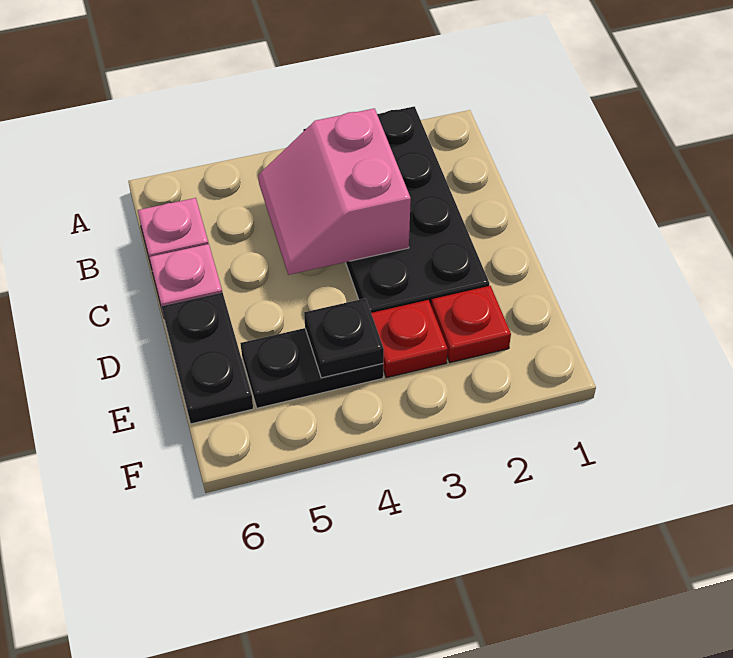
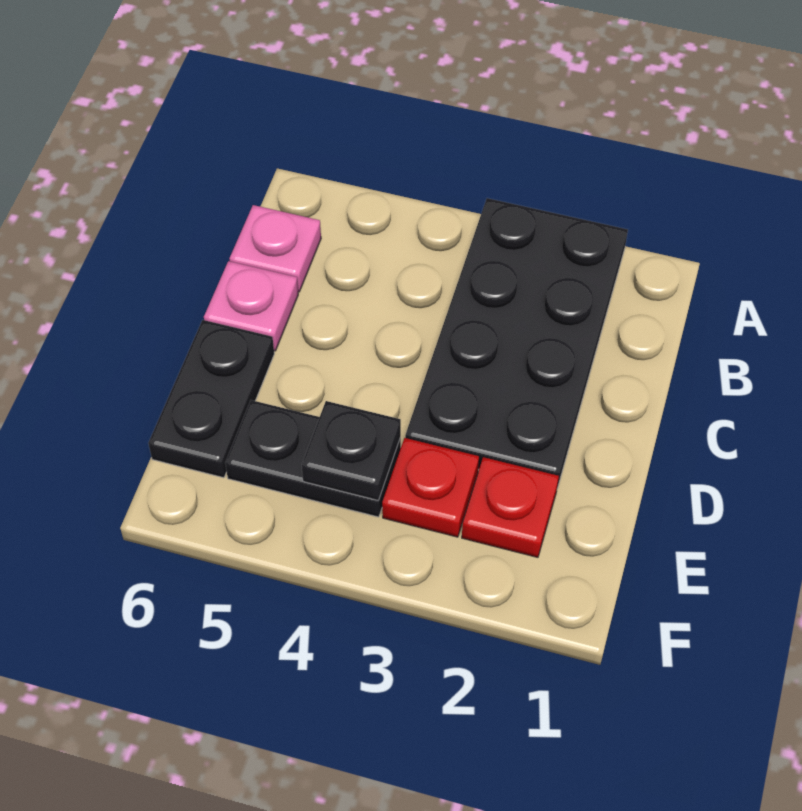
pink slope B3:C4 level 2 top 3 -> none

